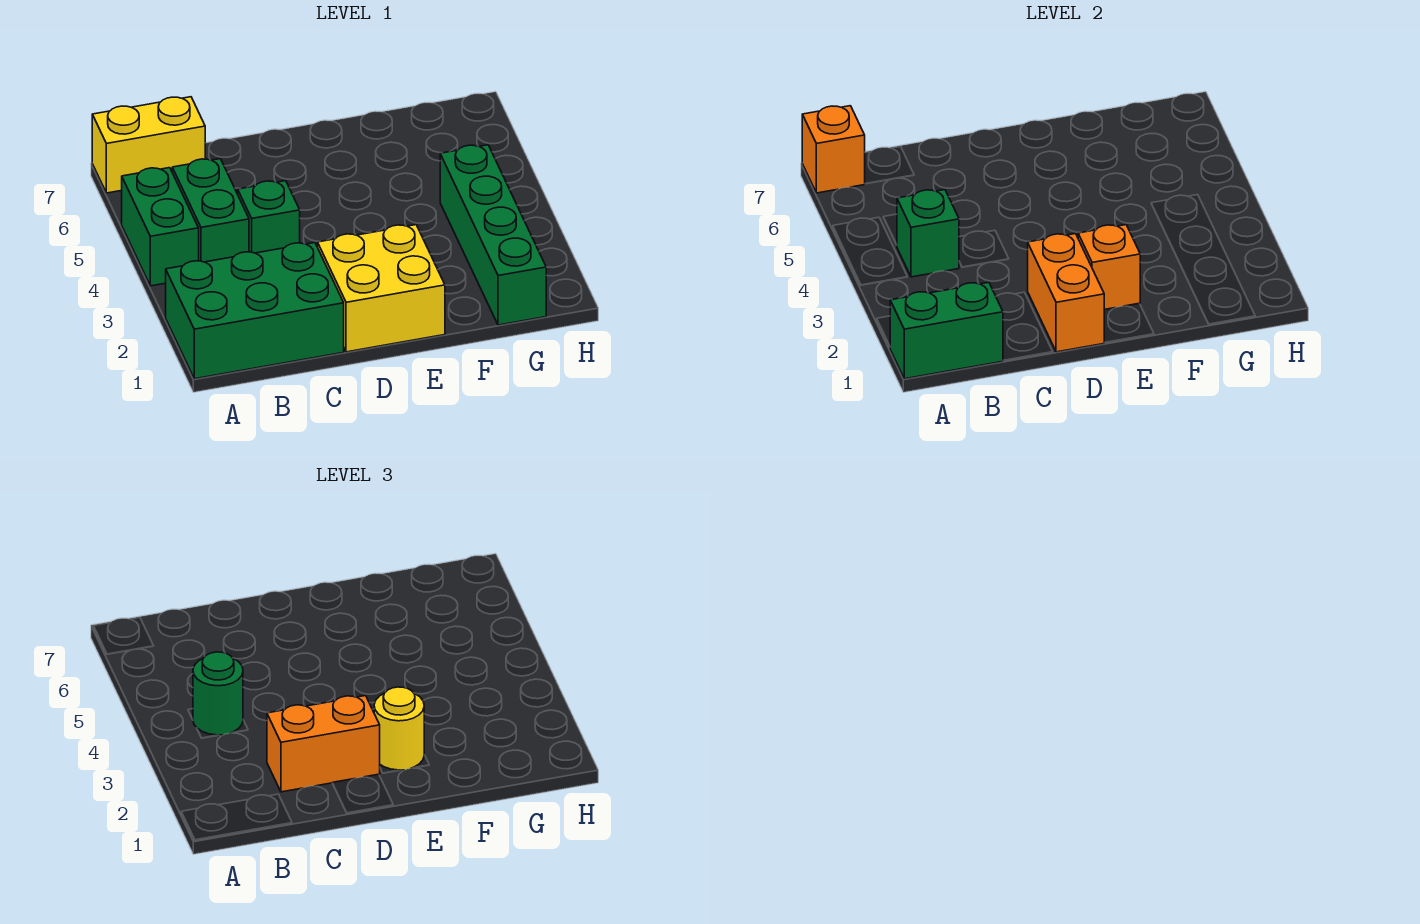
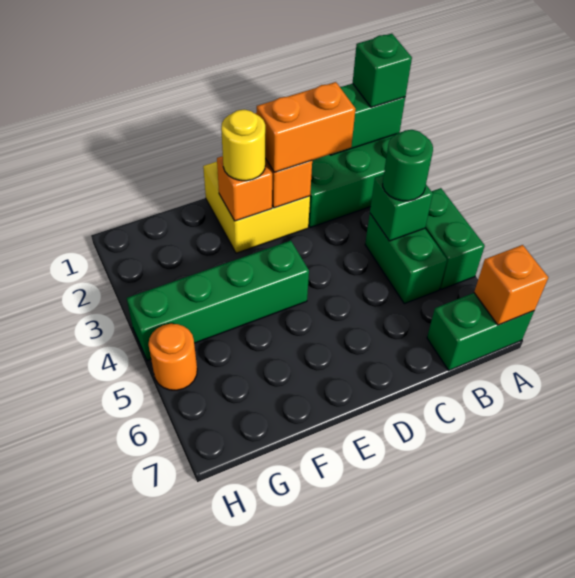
yellow brick A7:B7 level 1 -> green brick A7:B7 level 1
green brick C4 level 1 -> green brick A1 level 3
green brick G1:G4 level 1 -> green brick E4:H4 level 1
none -> orange round brick H5 level 1

